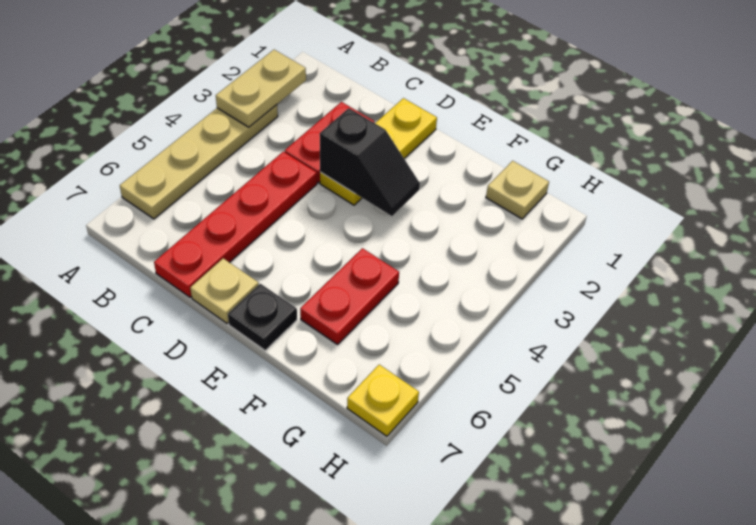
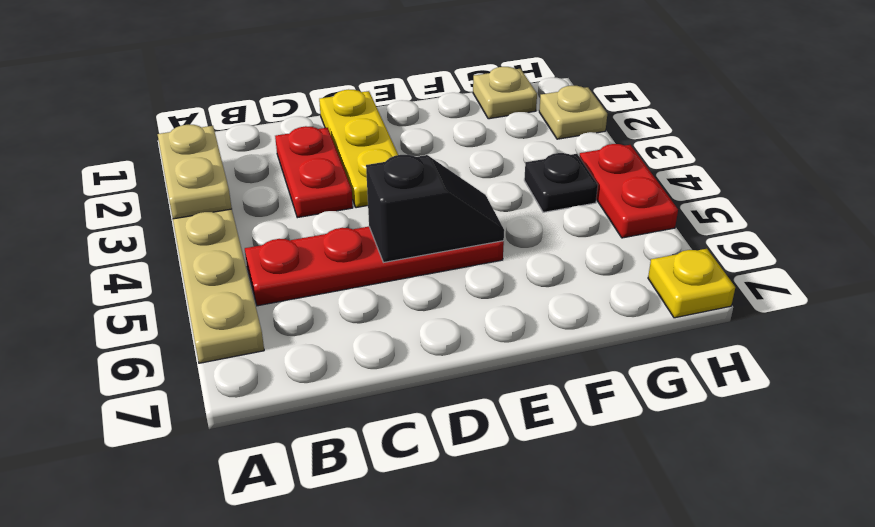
red plate C4:C7 level 1 -> red plate B5:E5 level 1
black slope D3:E3 level 2 top D -> black slope D5:E5 level 2 top D
tan plate D7 level 1 -> tan plate H2 level 1
black plate E7 level 1 -> black plate G4 level 1
red plate F5:F6 level 1 -> red plate H4:H5 level 1

